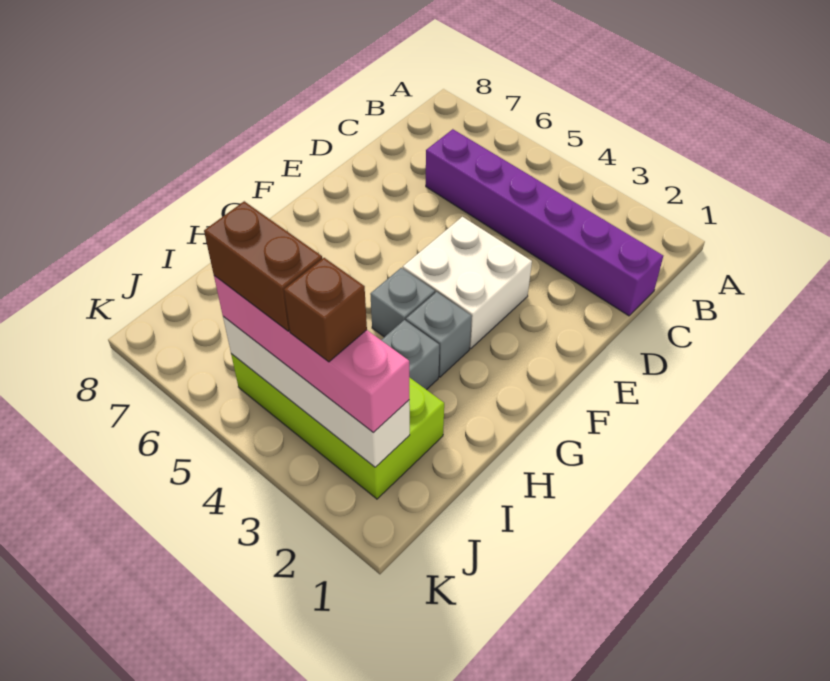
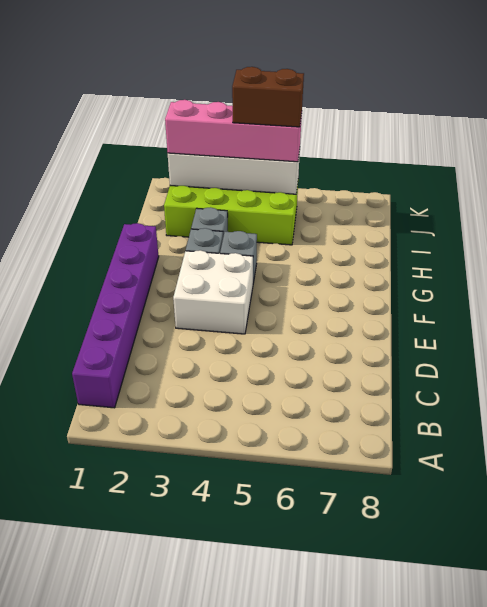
purple brick C1:C6 level 1 -> purple brick B1:G1 level 1
brown brick J3 level 4 -> none

